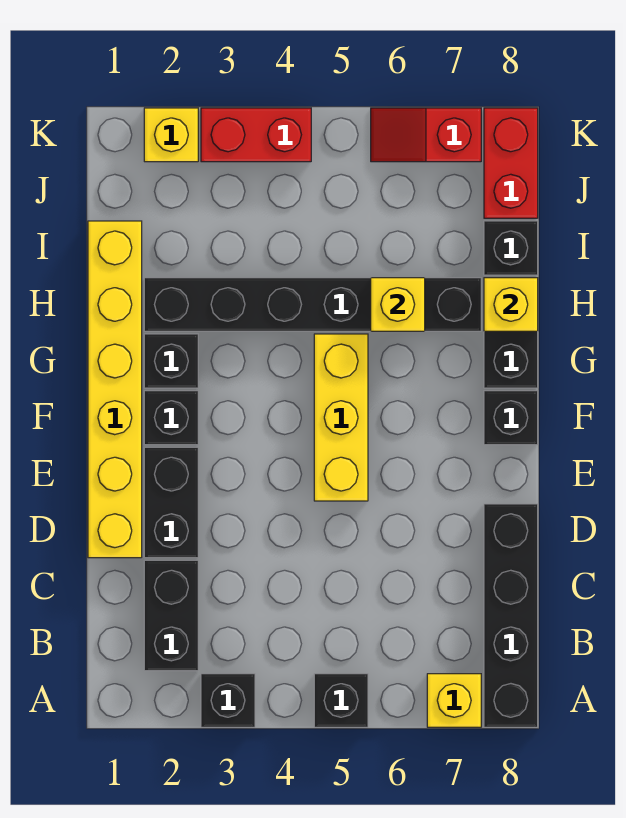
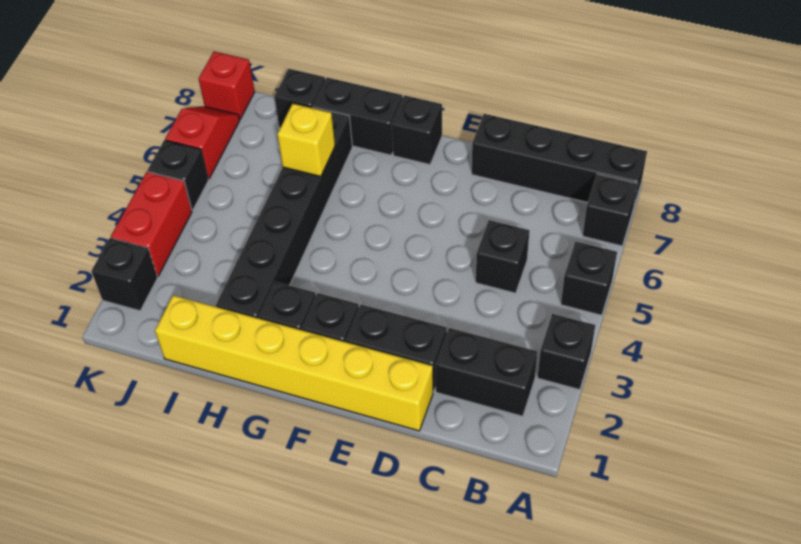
yellow brick A7 level 1 -> black brick A7 level 1
none -> black brick C5 level 1
yellow brick E5:G5 level 1 -> none
yellow brick H8 level 2 -> none
red brick J8:K8 level 1 -> red brick K8 level 1
yellow brick K2 level 1 -> black brick K2 level 1
none -> black brick K5 level 1
red slope K6:K7 level 1 top 7 -> red slope K6:K7 level 1 top 6

